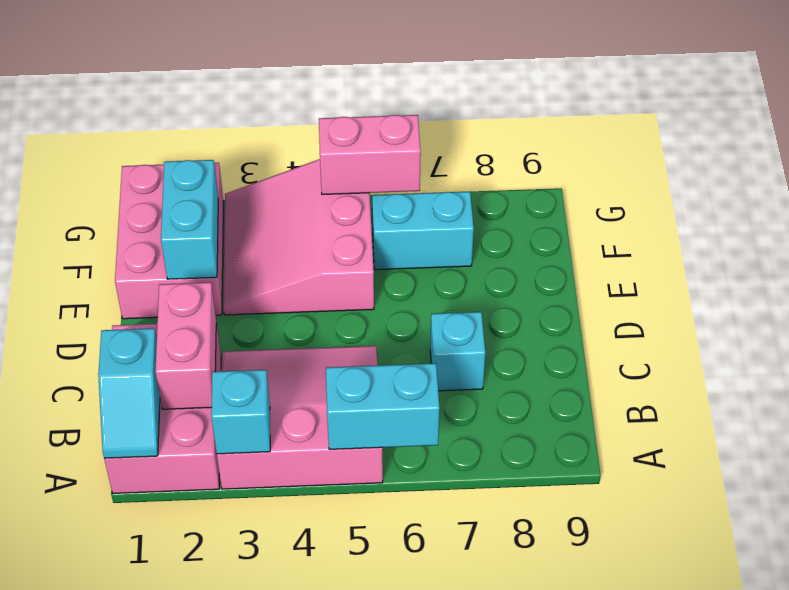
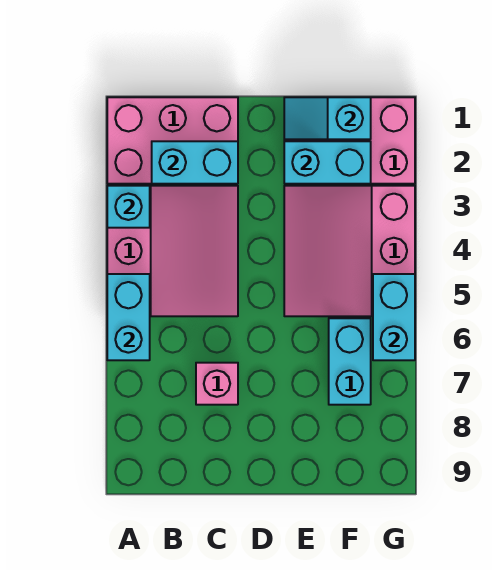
cyan slope A1:B1 level 2 top B -> cyan slope E1:F1 level 2 top F
pink brick B2:C2 level 2 -> cyan brick B2:C2 level 2
cyan brick C7 level 1 -> pink brick C7 level 1
pink slope E3:G5 level 1 top 5 -> pink slope E3:G5 level 1 top G
pink brick G5:G6 level 2 -> cyan brick G5:G6 level 2

